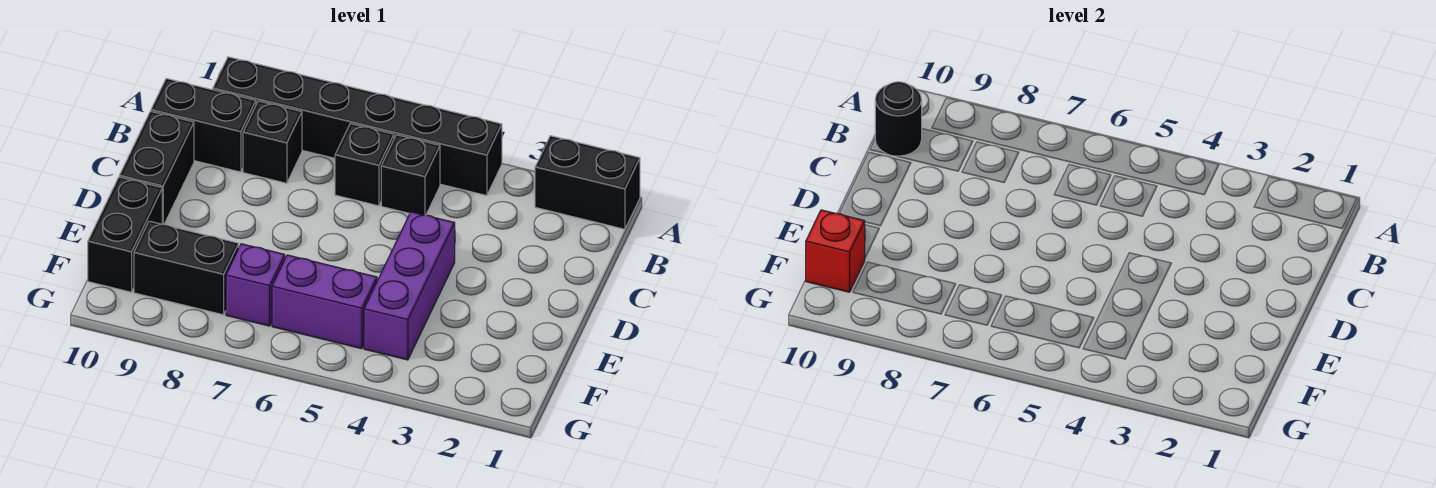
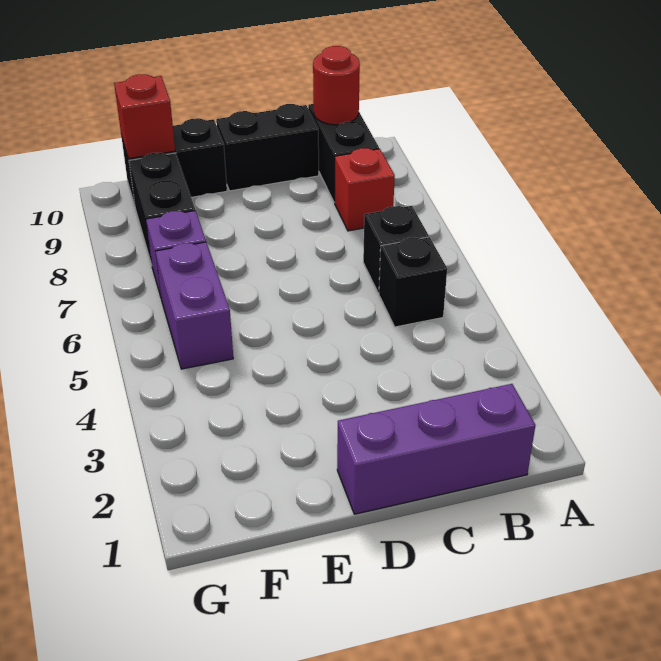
black brick A1:A2 level 1 -> none
black brick A4:A9 level 1 -> none
black brick B8 level 1 -> red brick B8 level 1
black round brick B10 level 2 -> red round brick B10 level 2
purple brick D4:F4 level 1 -> purple brick B1:D1 level 1

